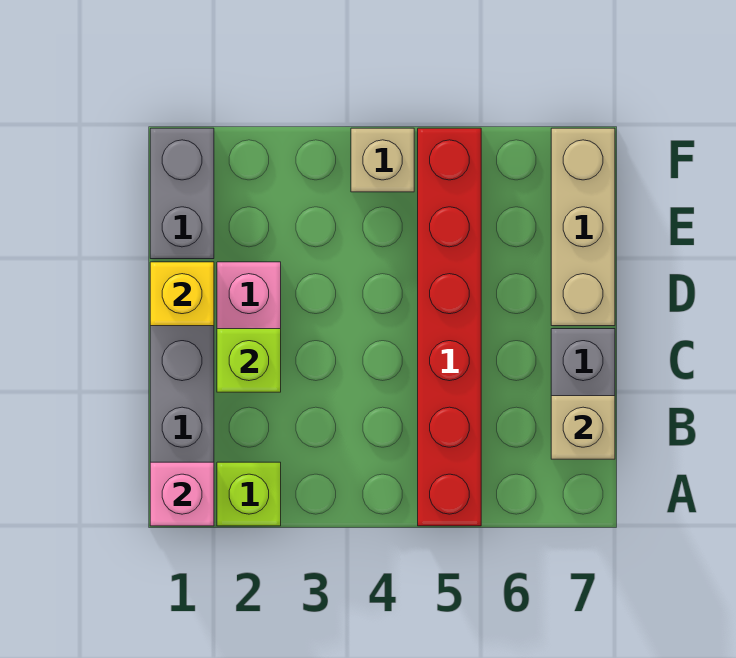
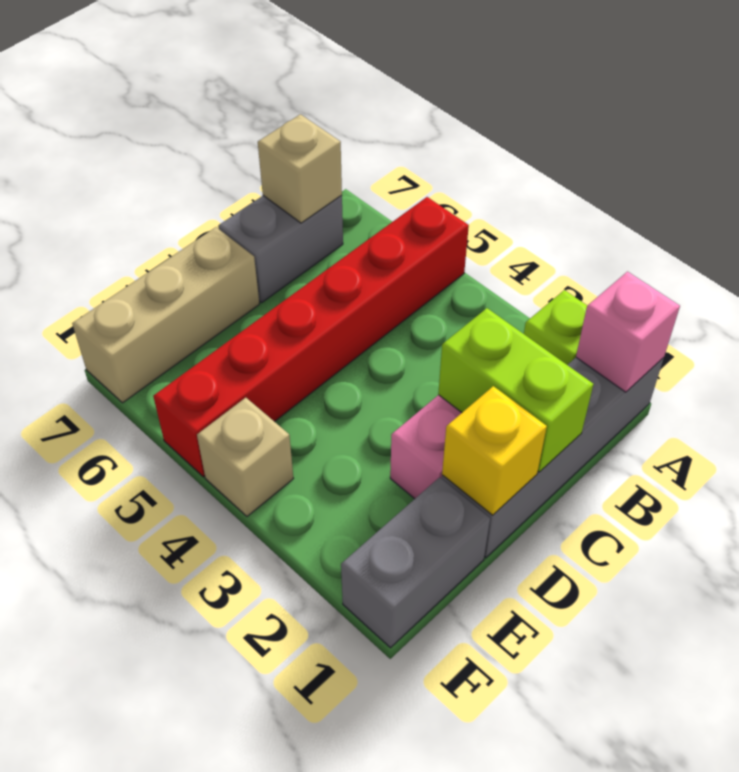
lime brick C2 level 2 -> lime brick C1:C2 level 2

